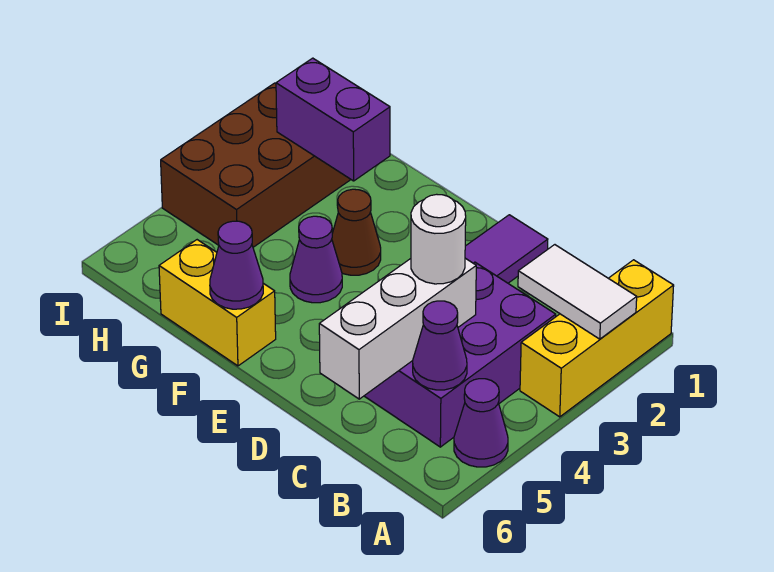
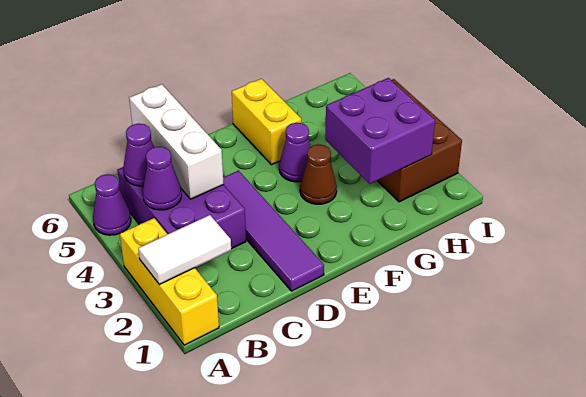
white round brick C4 level 3 -> none
yellow brick F6:G6 level 1 -> yellow brick F5:F6 level 1
purple cone F6 level 2 -> purple cone B4 level 2
purple brick G2:H2 level 2 -> purple brick G2:H3 level 2

